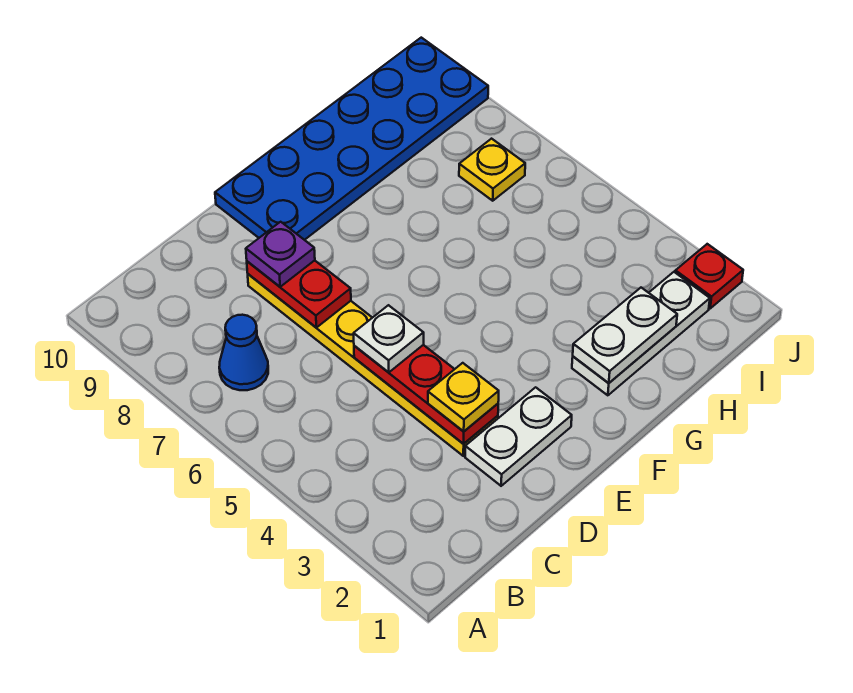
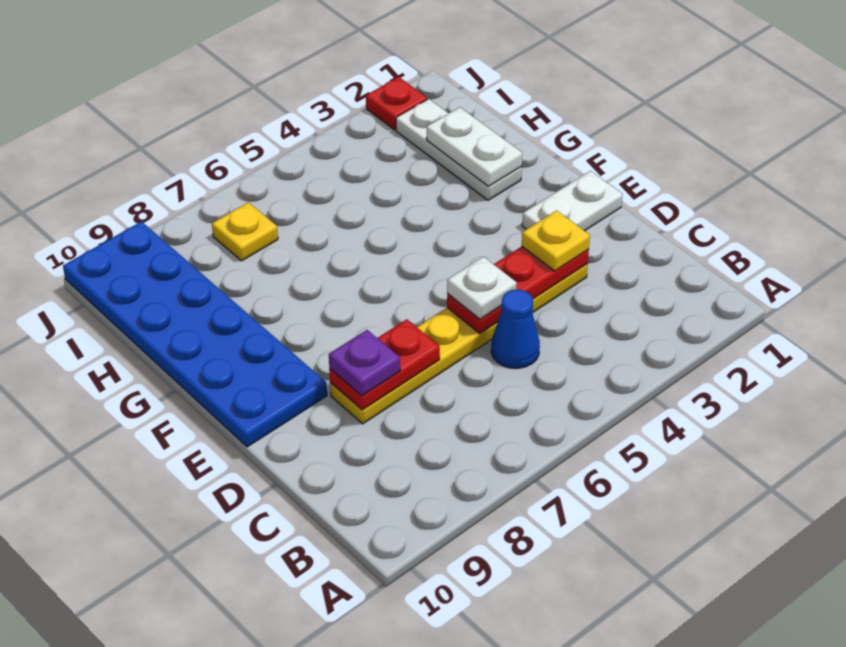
blue cone B7 level 1 -> blue cone C5 level 1
white plate D2:E2 level 1 -> white plate E1:E2 level 1

